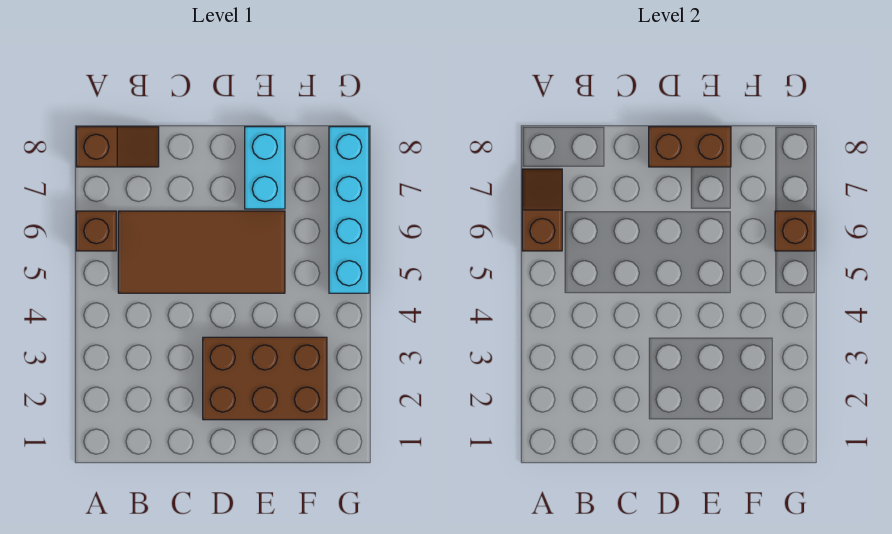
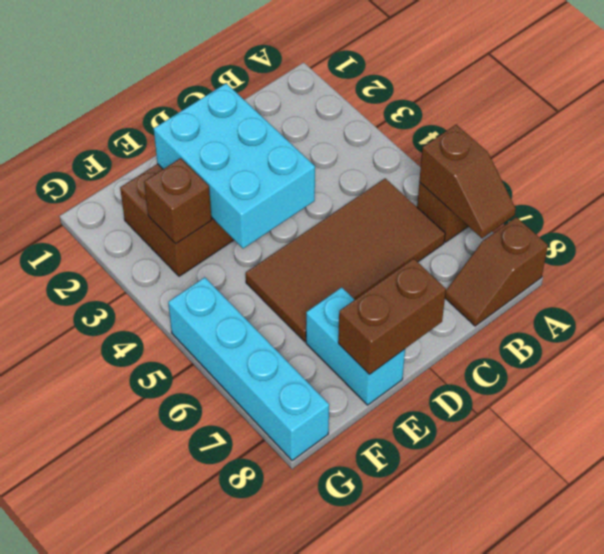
none -> cyan brick D2:E4 level 2
brown brick G6 level 2 -> brown brick F3 level 2

